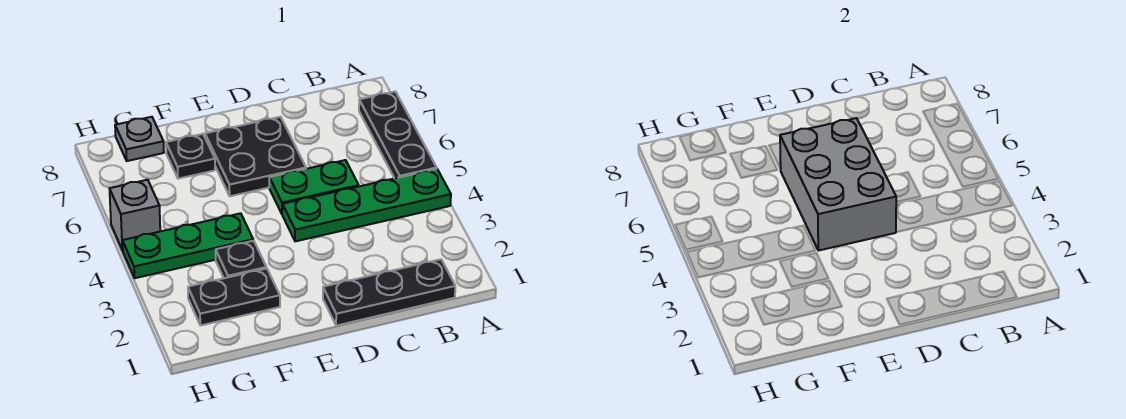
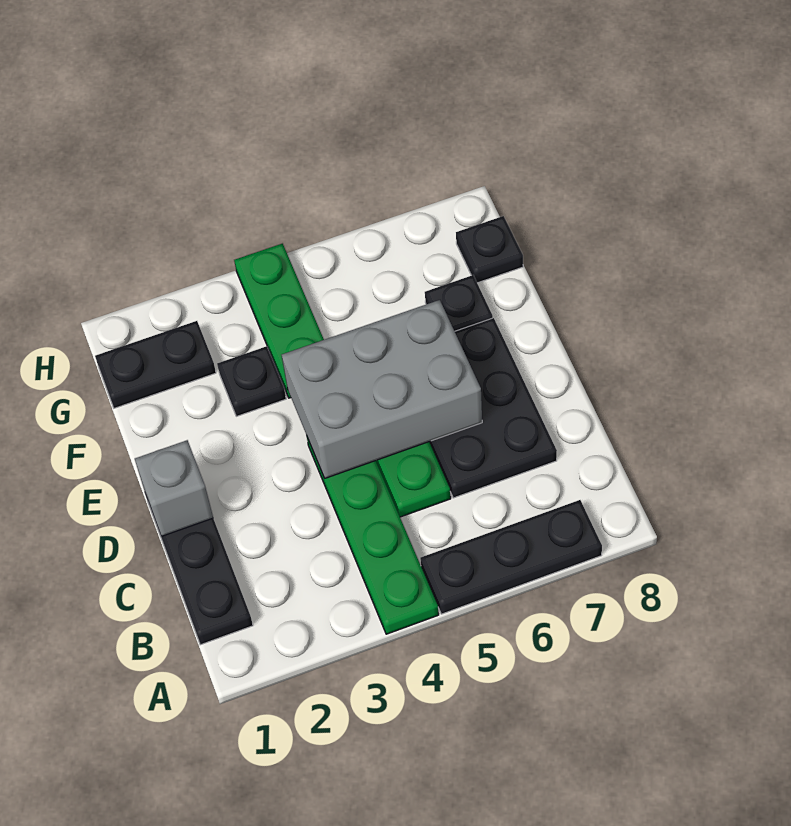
black plate D6:E7 level 1 -> black plate C6:E7 level 1
black plate F2:G2 level 1 -> black plate G1:G2 level 1
grey plate G8 level 1 -> black plate G8 level 1
grey brick H5 level 1 -> grey brick D1 level 2

